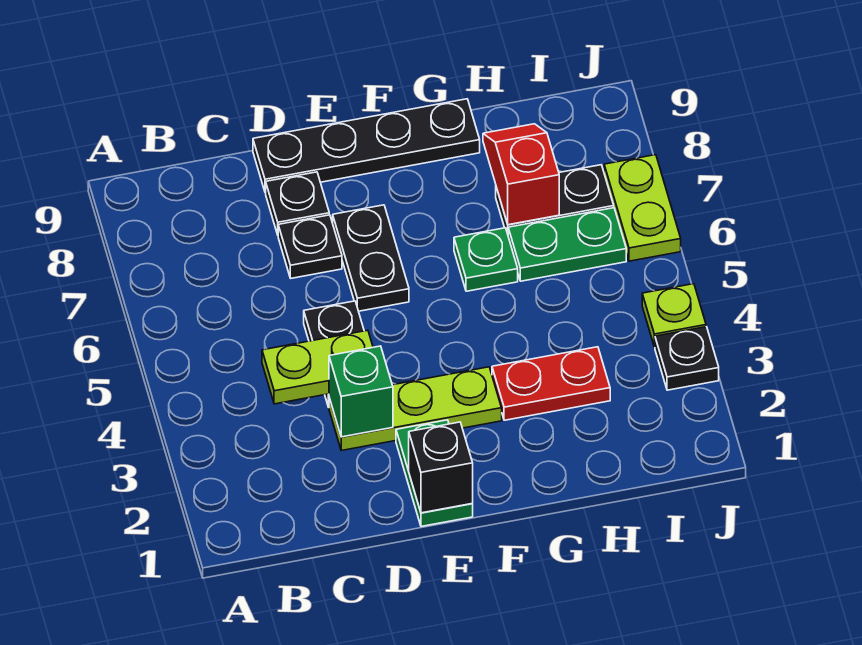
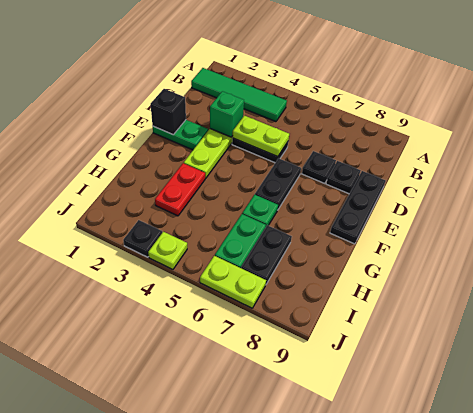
none -> green tile B1:B4 level 1
lime plate C4:D4 level 2 -> lime plate D4:D5 level 2
black plate D9:G9 level 1 -> black plate D9:F9 level 1
black plate E6:E7 level 1 -> black plate E6:F6 level 1
red slope H7:H8 level 2 top 7 -> none

